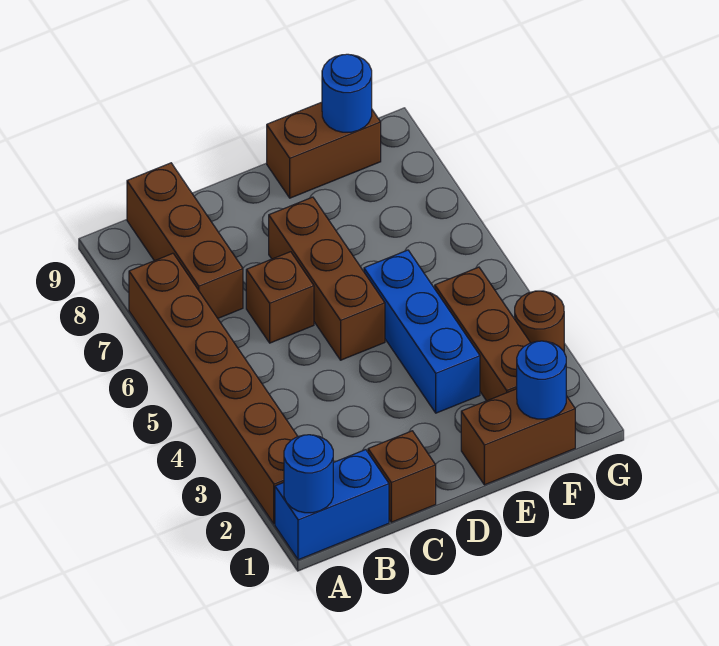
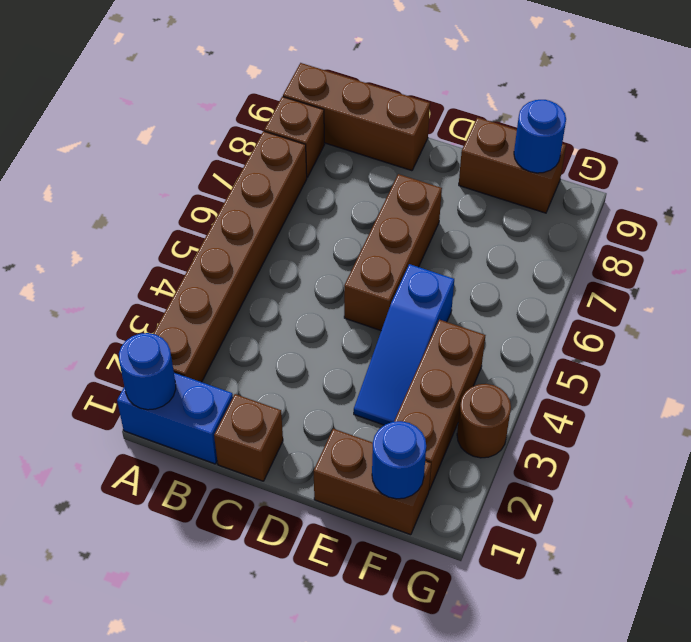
brown brick B7:B9 level 1 -> brown brick A9:C9 level 1
brown brick C6 level 1 -> brown brick A8 level 1
blue brick E3:E5 level 1 -> blue slope E3:E5 level 1 top 5

